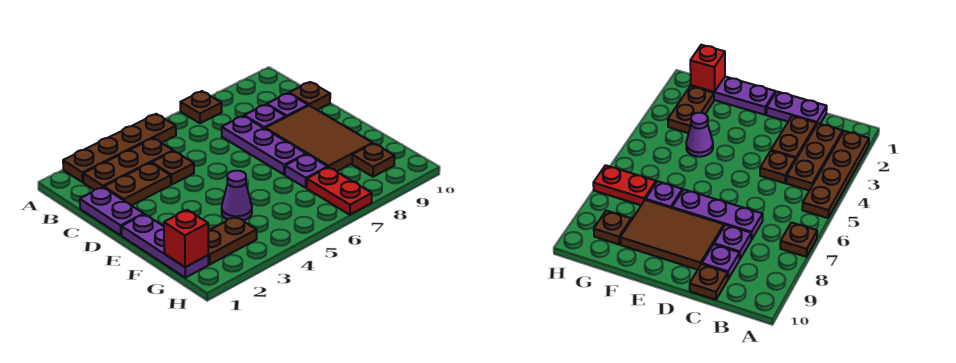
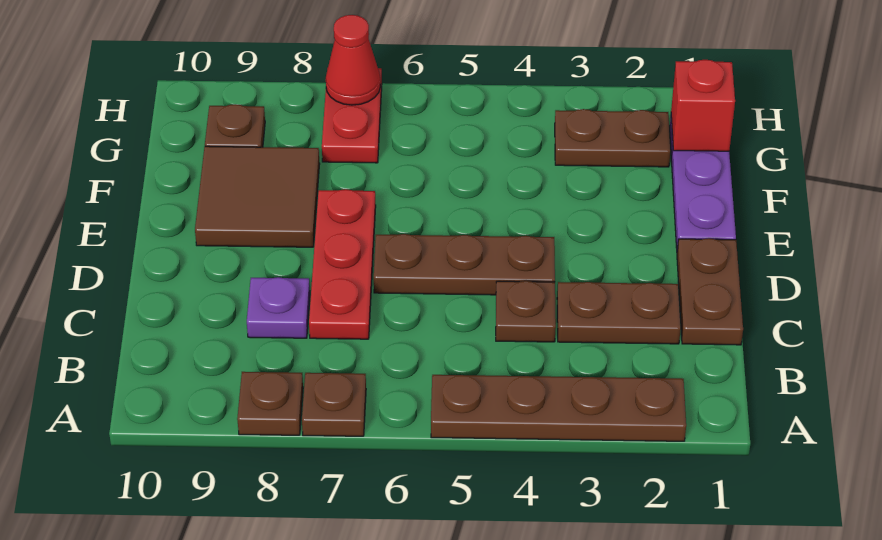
brown plate B2:B4 level 1 -> brown plate D4:D6 level 1
purple plate C1:D1 level 1 -> brown plate C1:D1 level 1
purple plate C7:E7 level 1 -> red plate C7:E7 level 1
purple plate C9 level 1 -> none
brown plate C10 level 1 -> brown plate A8 level 1
brown tile D8:F9 level 1 -> brown tile E8:F9 level 1
purple cone F4 level 1 -> none
purple plate F7 level 1 -> none
none -> red cone H7 level 2

